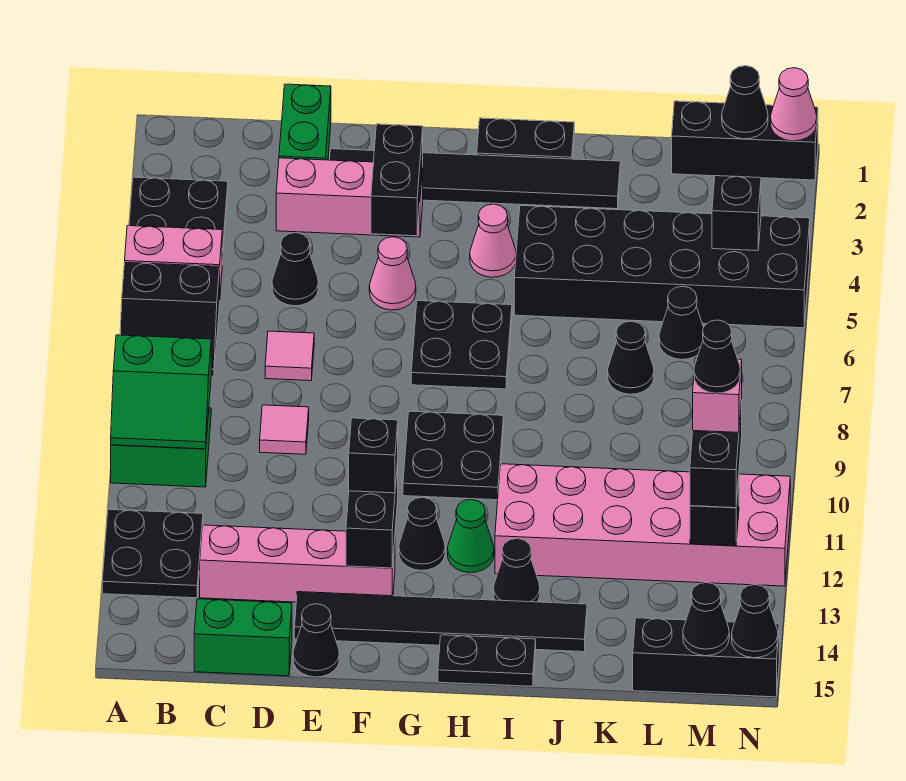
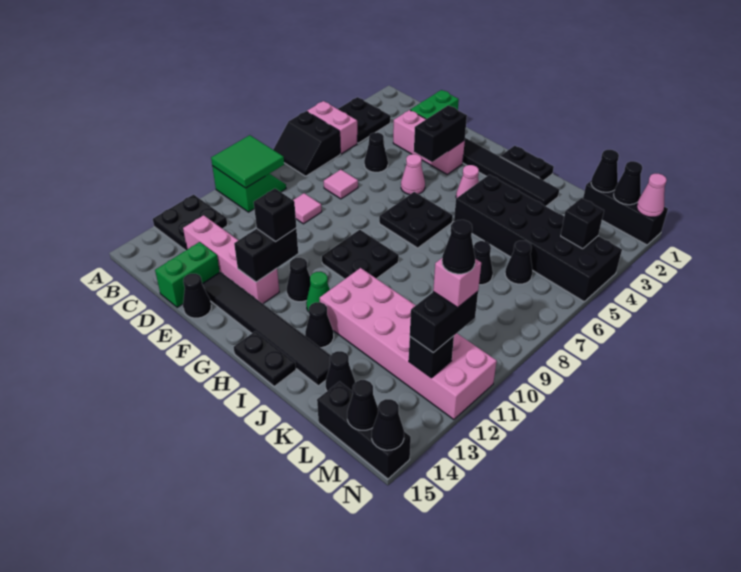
green slope A9:B10 level 2 top 9 -> green tile A9:B10 level 2
green brick C15:D15 level 1 -> green brick D14:D15 level 1
none -> black cone K14 level 1
none -> black cone L1 level 2

